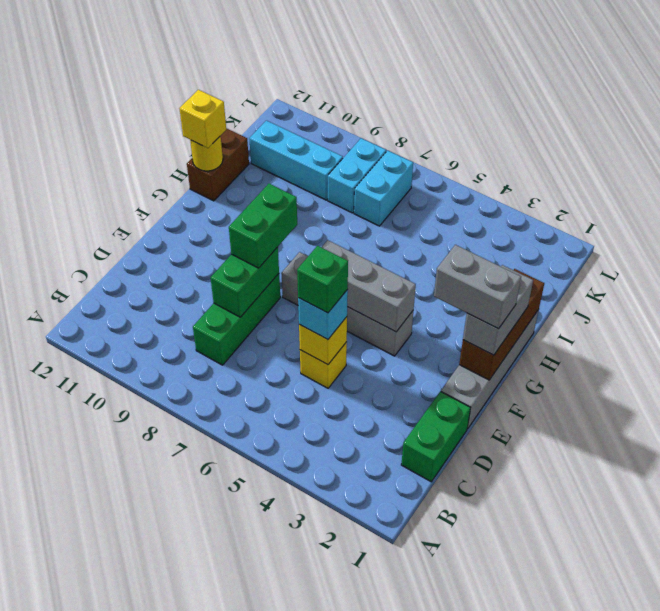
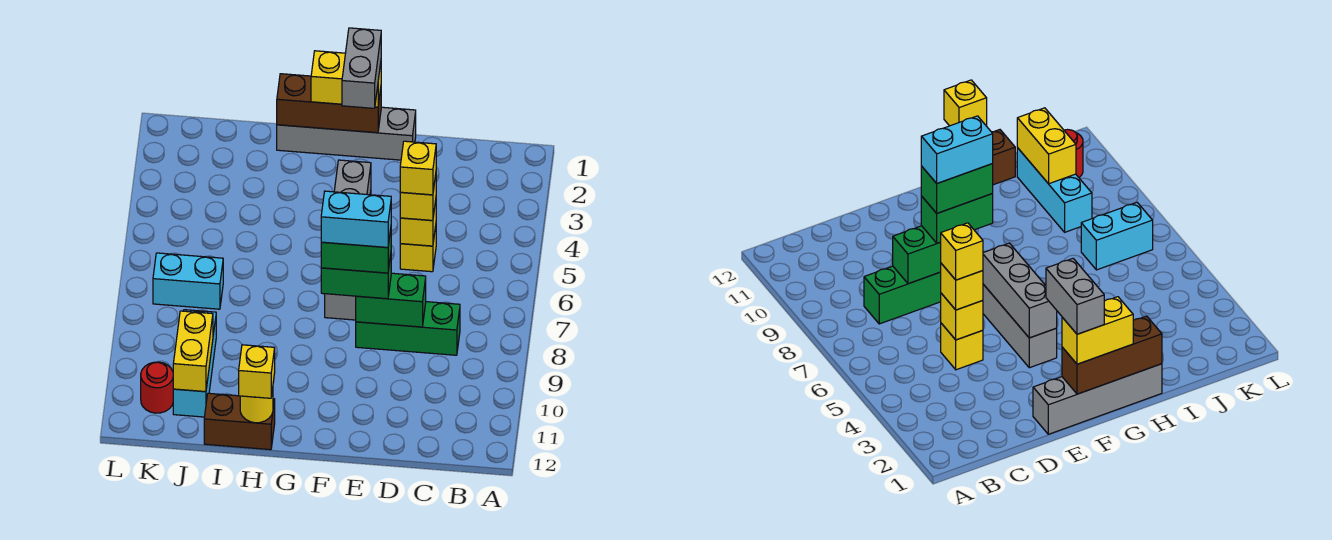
green brick C1:D1 level 1 -> green brick E8:F8 level 4
cyan brick D5 level 3 -> yellow brick D5 level 3
green brick D5 level 4 -> yellow brick D5 level 4
grey brick F1:G1 level 3 -> yellow brick F1:G1 level 3
cyan brick J8:K8 level 1 -> cyan brick E8:F8 level 5
none -> yellow brick J10:J11 level 2
none -> red round brick K11 level 1

